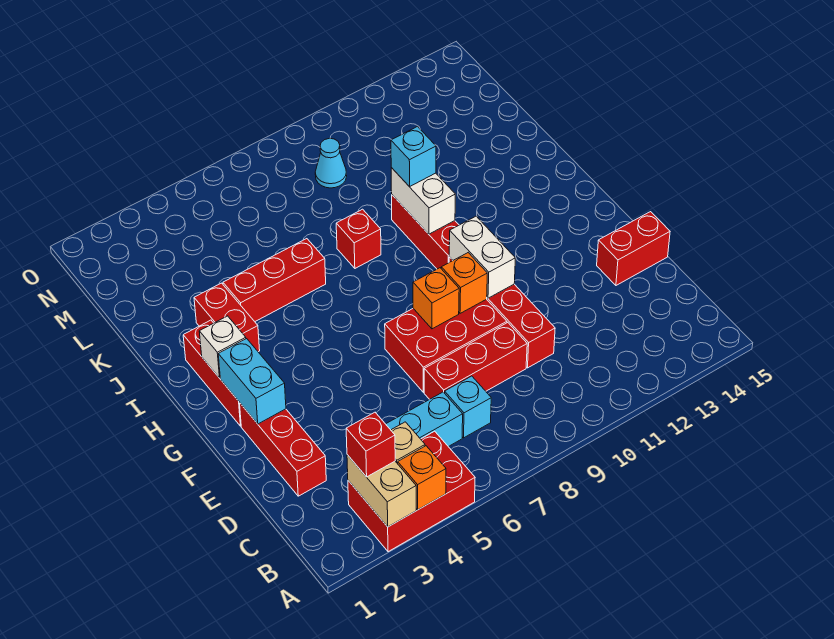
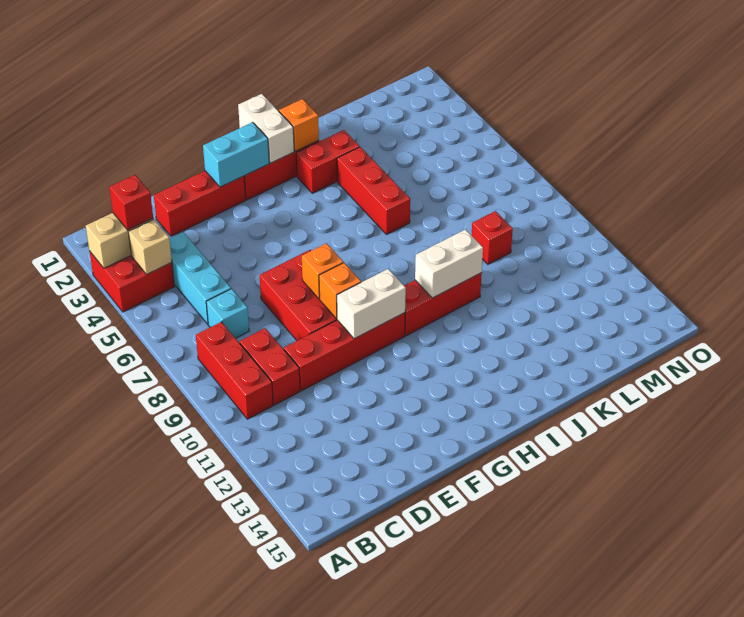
red brick A3:B5 level 1 -> red brick A3:B4 level 1
orange brick A4 level 2 -> orange brick I2 level 2
red brick D7:D9 level 1 -> red brick B8:B10 level 1
red brick E14:E15 level 1 -> red brick C9:C10 level 1
white brick H2 level 2 -> white brick H1:H2 level 2
red brick J8 level 1 -> red brick L9 level 1
cyan brick J10 level 3 -> none
cyan cone M9 level 1 -> none

